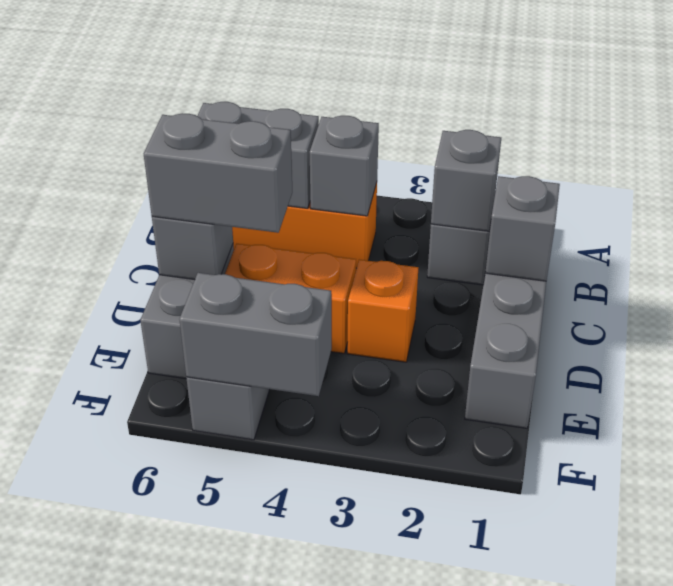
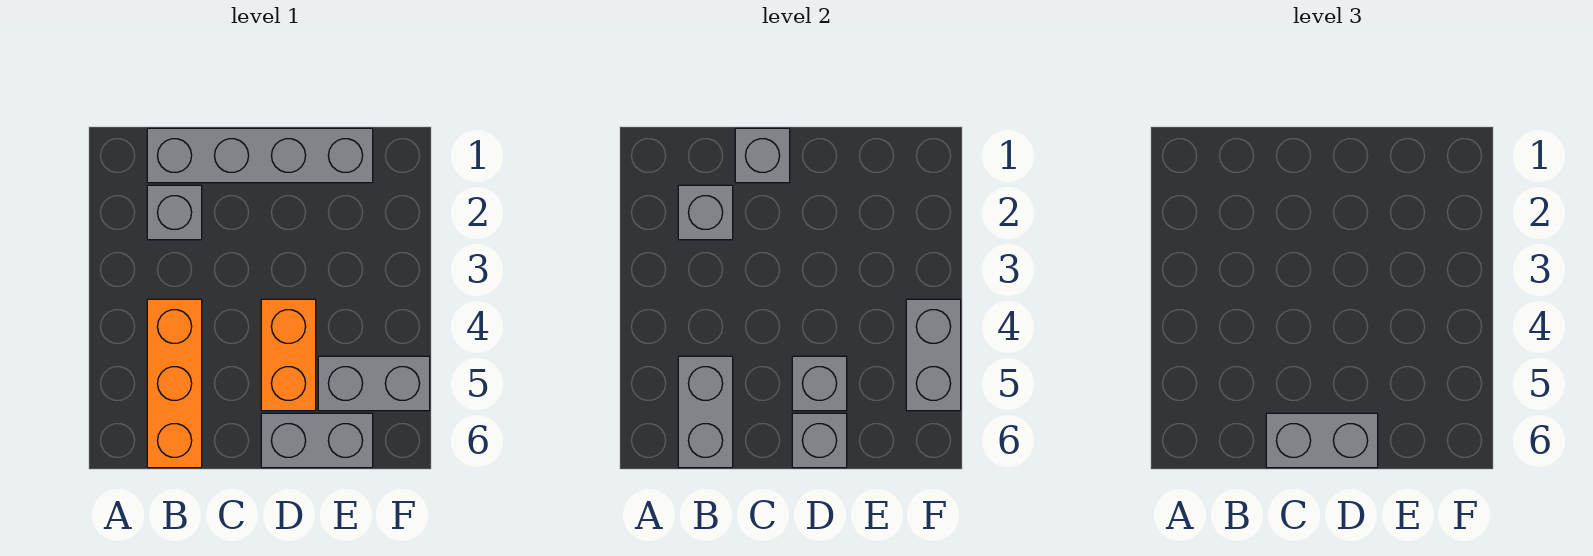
grey brick B4 level 2 -> grey brick D5 level 2
orange brick D3 level 1 -> none
grey brick D5:D6 level 3 -> grey brick C6:D6 level 3

